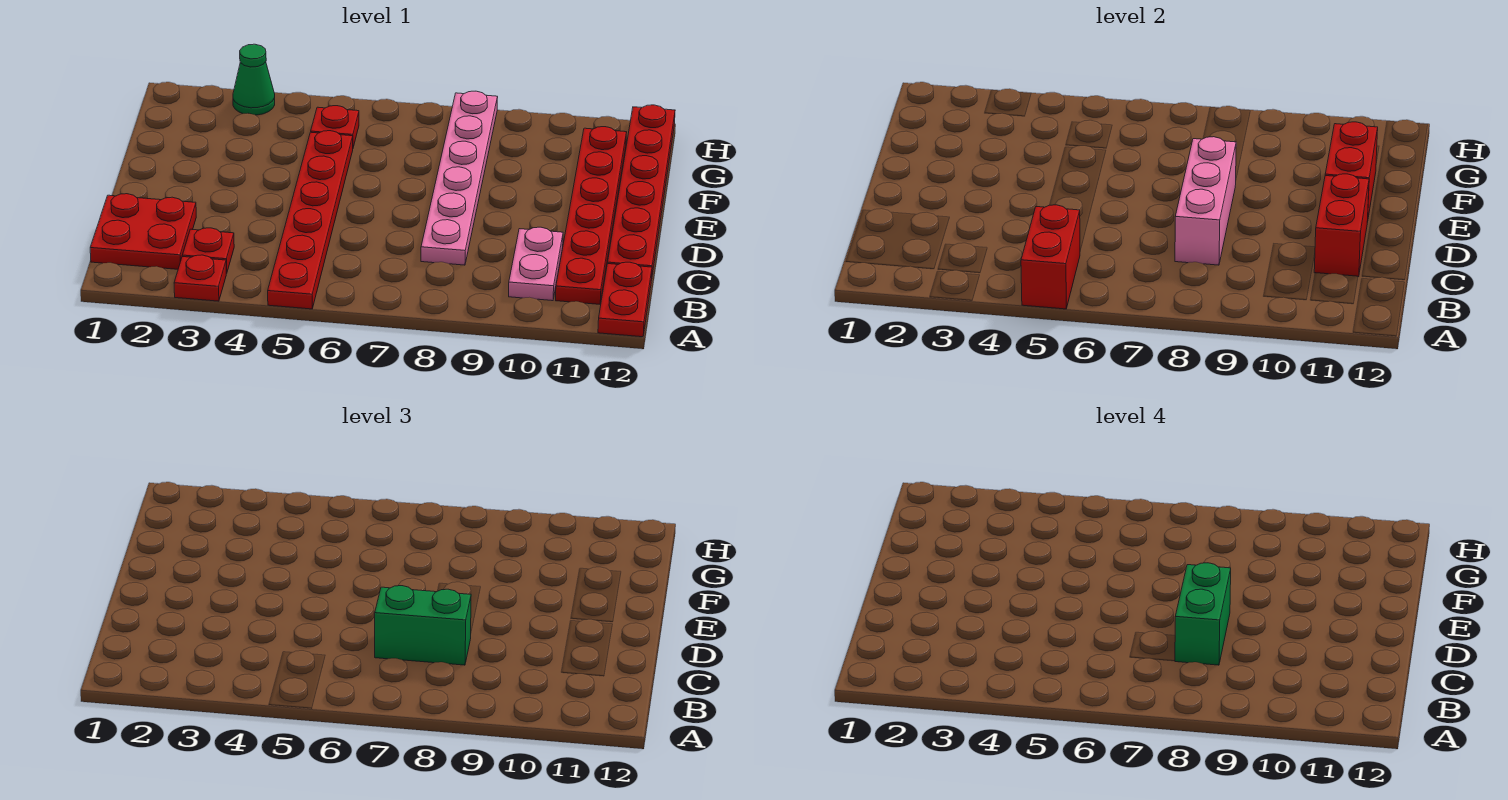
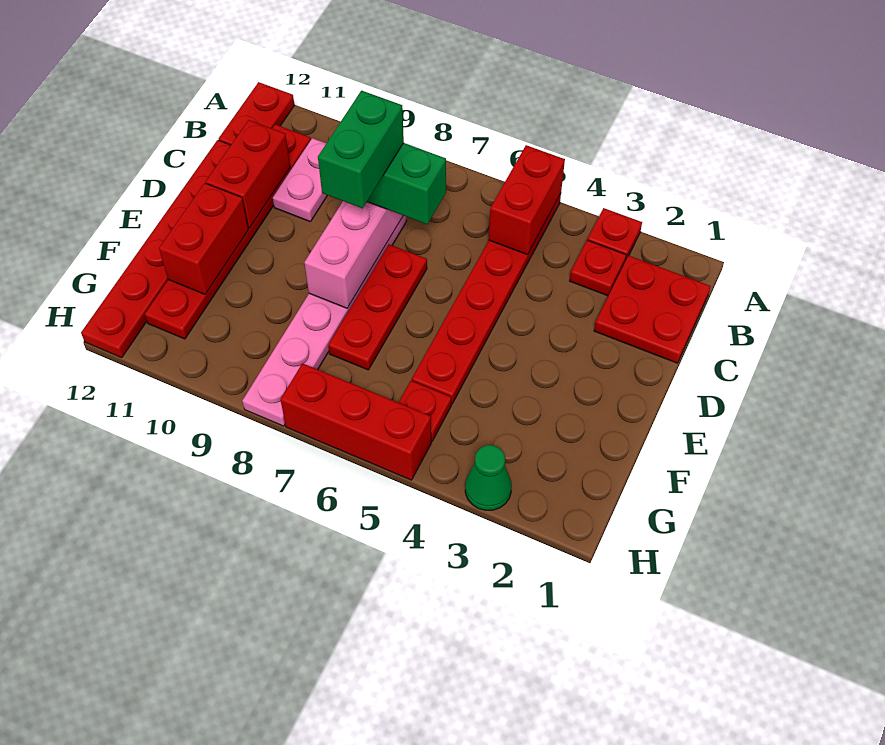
none -> red plate D7:F7 level 1
none -> red brick H5:H7 level 1

